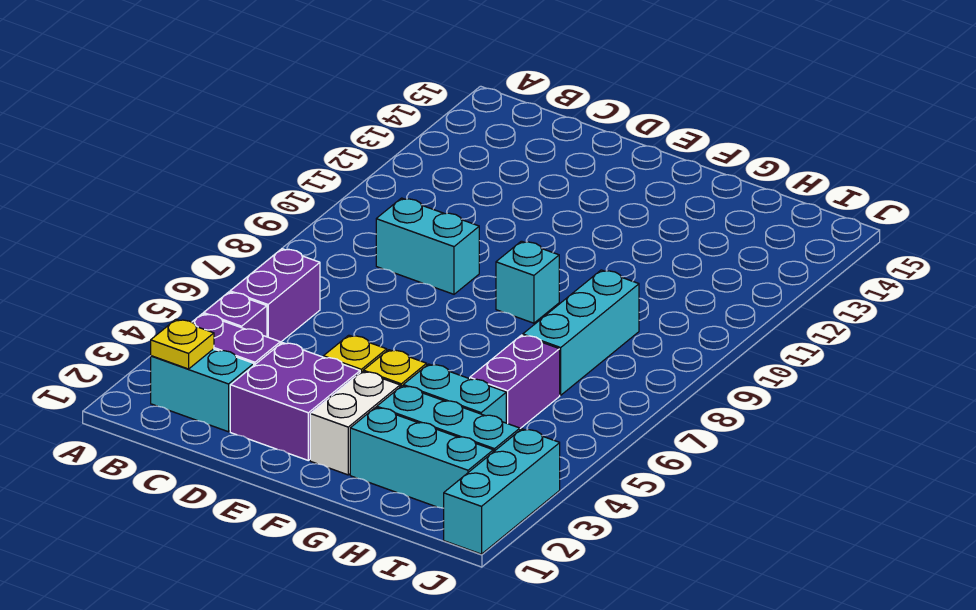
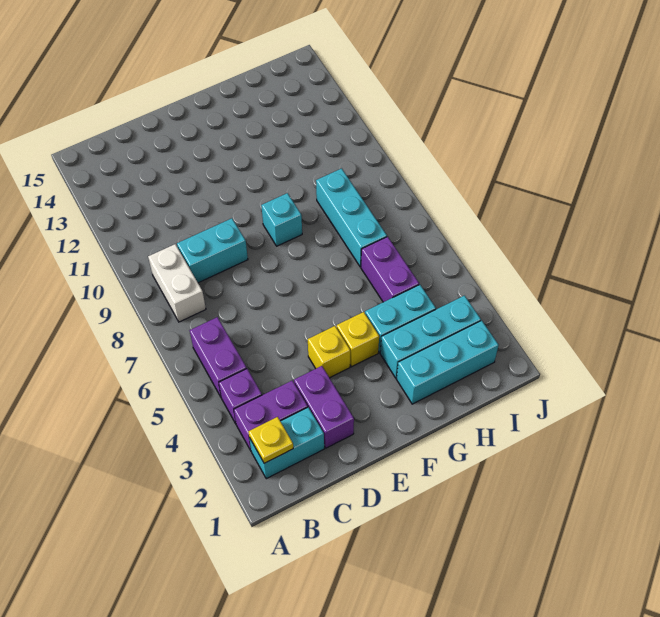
purple brick D2:E3 level 1 -> purple brick D2:D3 level 1
white brick F2:F3 level 1 -> white brick B8:B9 level 1
cyan brick J1:J3 level 1 -> none

